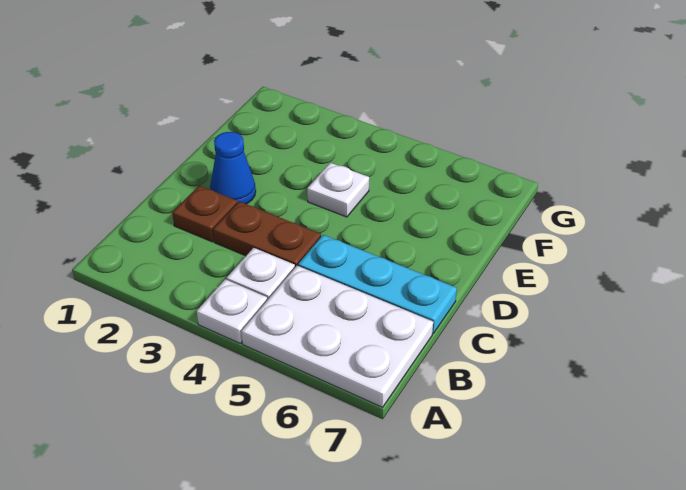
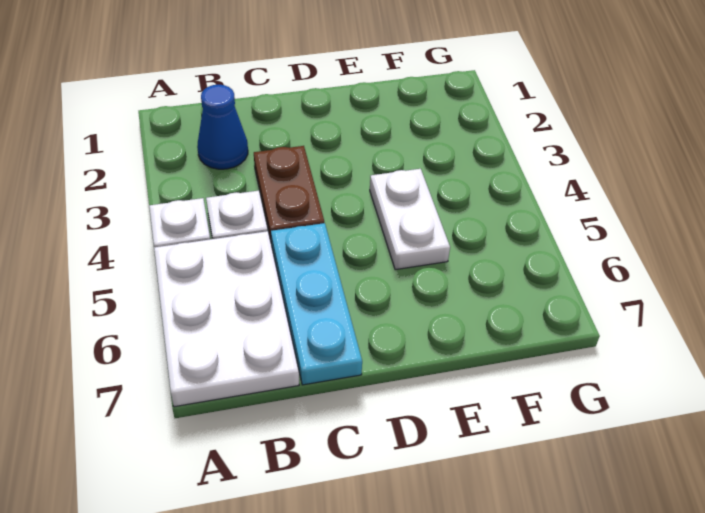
brown plate C2 level 1 -> none
blue cone D2 level 1 -> blue cone B2 level 1
white plate E4 level 1 -> white plate E4:E5 level 1

